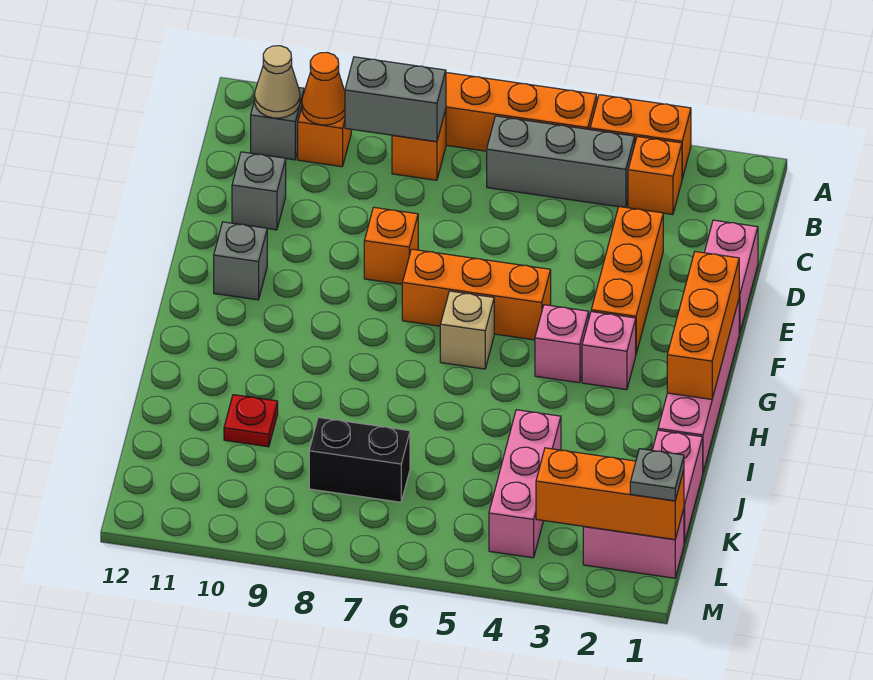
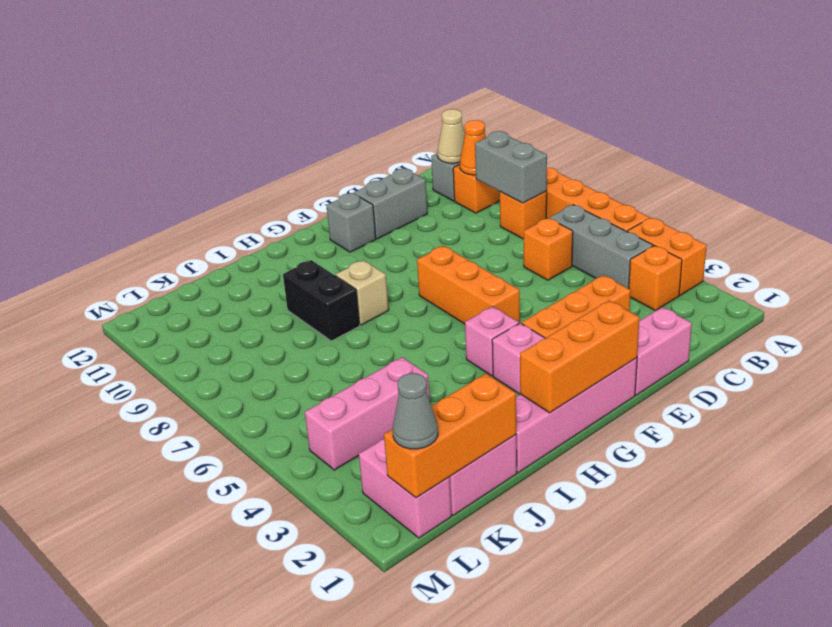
grey brick D11 level 1 -> grey brick D11:E11 level 1
orange brick E8 level 1 -> orange brick C6 level 1
tan brick G6 level 1 -> tan brick H8 level 1
red plate J10 level 1 -> none
black brick K7:K8 level 1 -> black brick I8:I9 level 1
orange brick L1:L3 level 2 -> orange brick J1:L1 level 2
grey plate L1 level 3 -> grey cone L1 level 3

